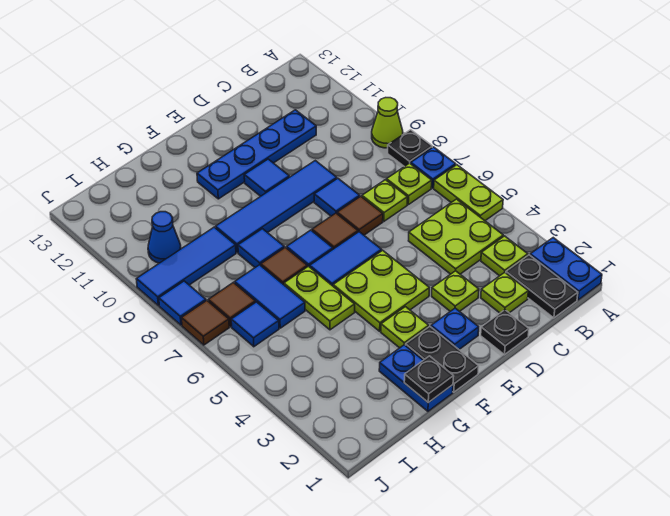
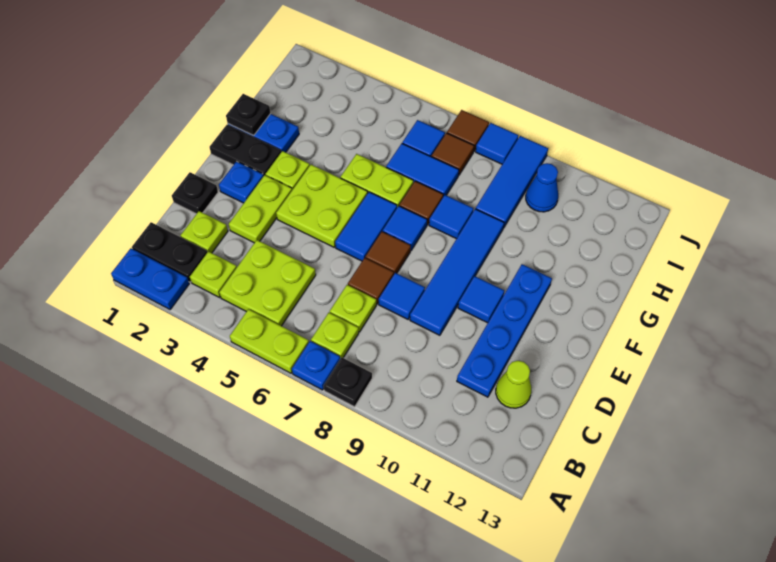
lime cone A9 level 1 -> lime cone C12 level 1
lime plate D3 level 1 -> lime plate D3:E3 level 1

